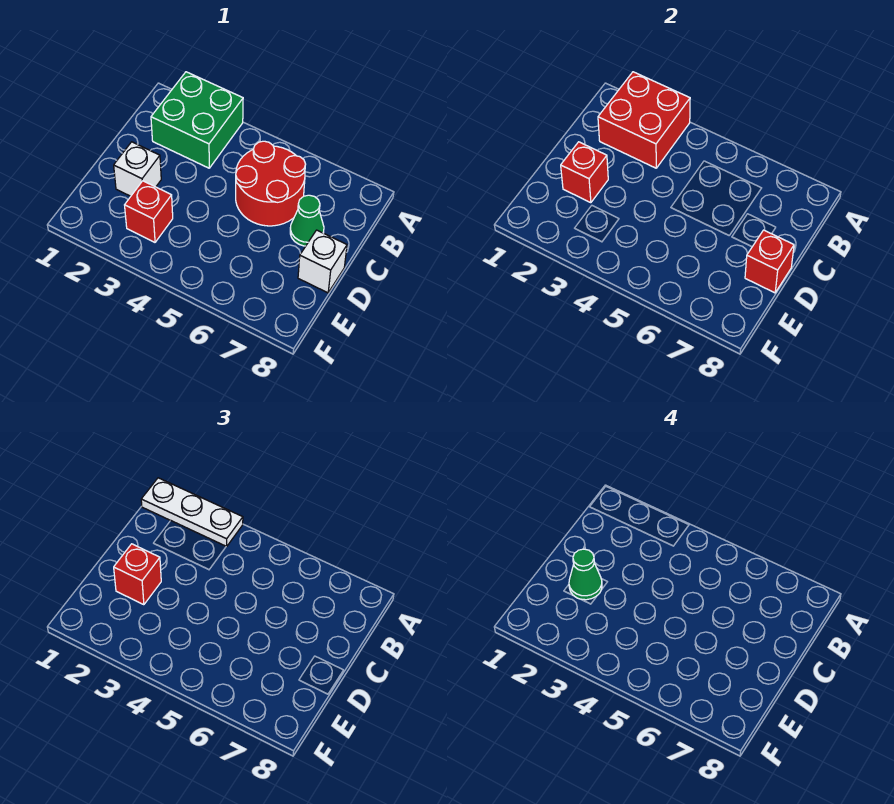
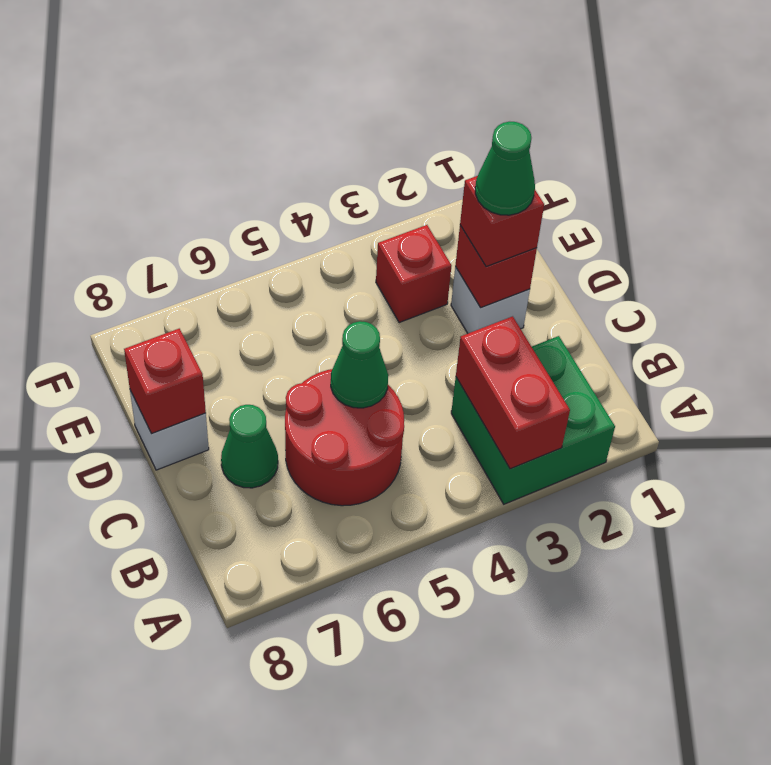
white plate A1:A3 level 3 -> none
red brick A2:B3 level 2 -> red brick A3:B3 level 2
none -> green cone C5 level 2

